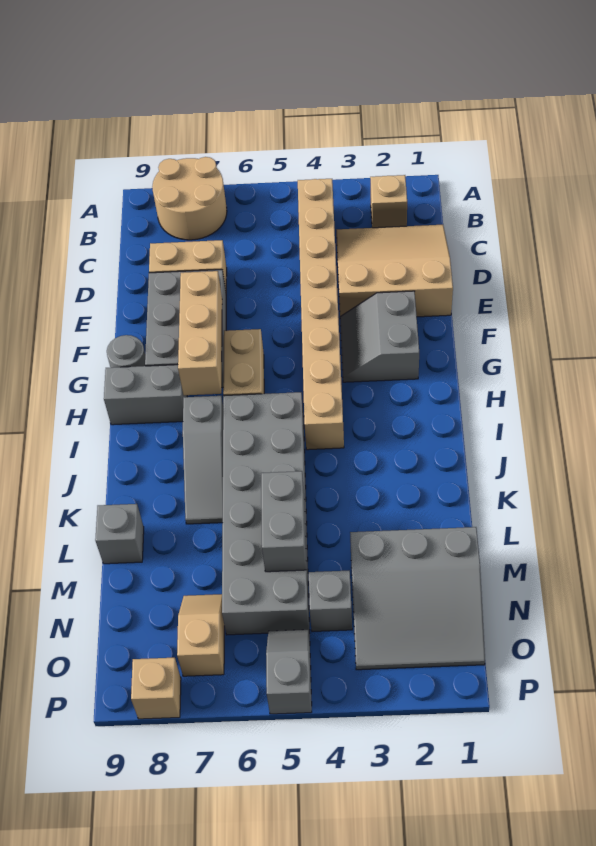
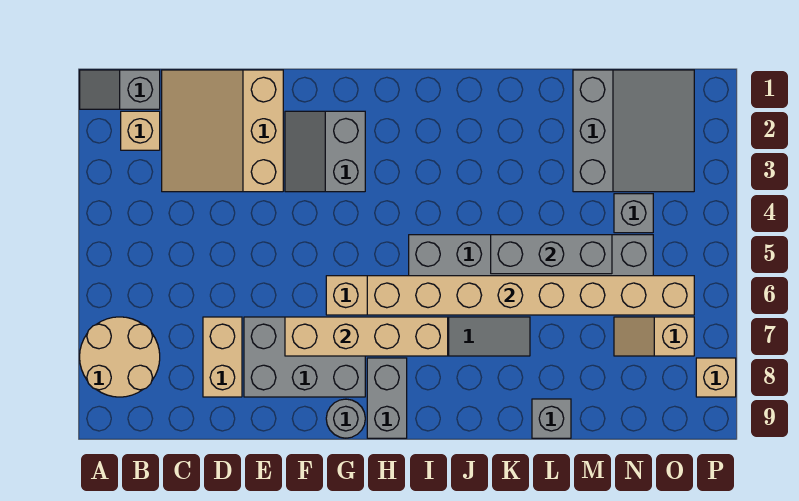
tan brick B4:I4 level 1 -> tan brick H6:O6 level 2
grey slope F2:G3 level 1 top 2 -> grey slope F2:G3 level 1 top G
tan brick F7:H7 level 2 -> tan brick F7:I7 level 2
grey brick L5:M5 level 2 -> grey brick K5:M5 level 2
grey slope O5:P5 level 1 top P -> grey slope A1:B1 level 1 top B

